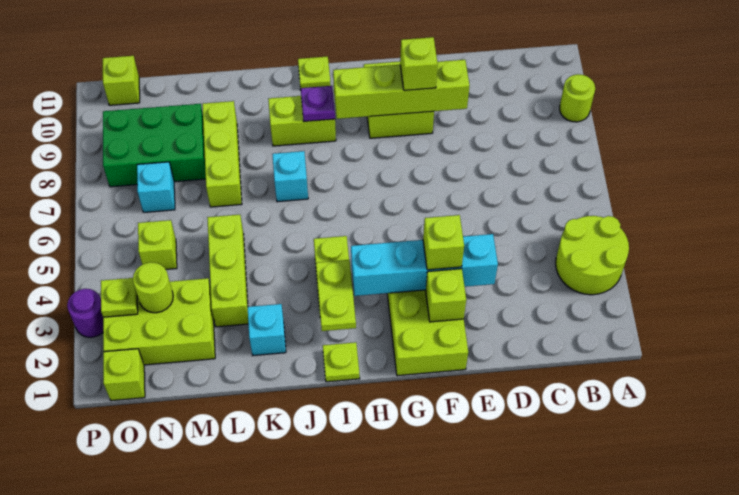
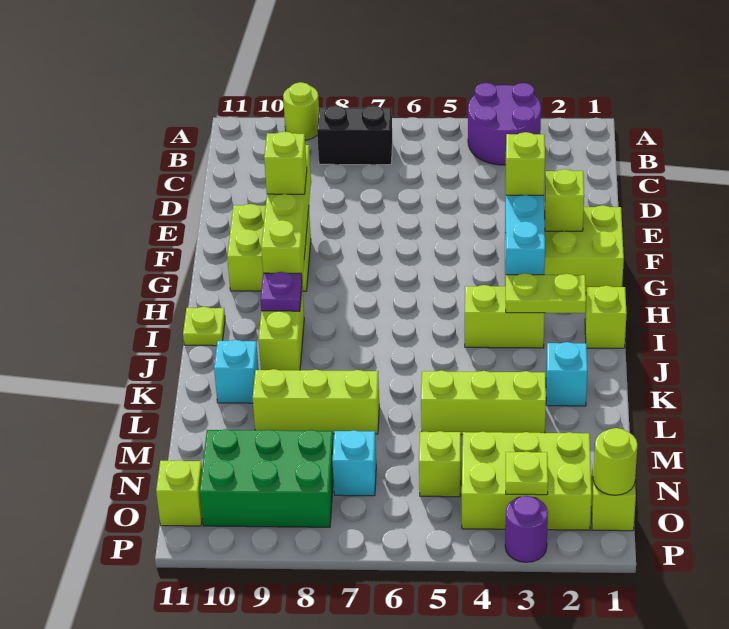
lime round brick A3:B4 level 1 -> purple round brick A3:B4 level 1
none -> black brick B7:B8 level 1
lime plate I1 level 1 -> lime brick I1 level 1
cyan brick J7 level 1 -> cyan brick K10 level 1
lime brick M2:O3 level 1 -> lime brick N2:O4 level 1
green brick M8:O9 level 1 -> green brick N8:O10 level 1
lime round brick N3 level 2 -> lime round brick O1 level 2

